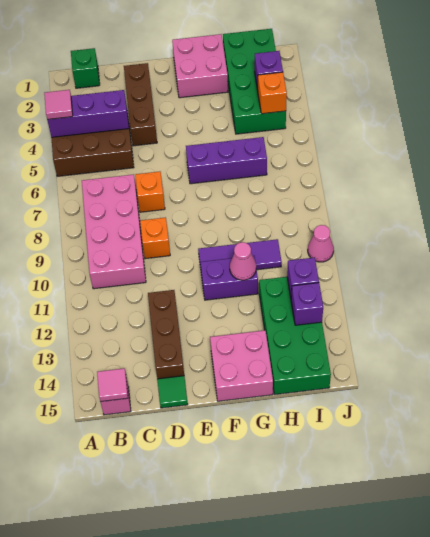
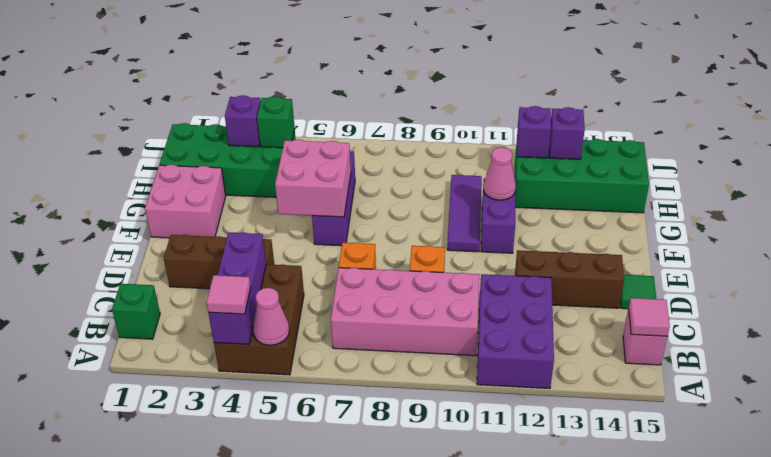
none -> purple brick A11:C12 level 1
pink brick F14:G15 level 1 -> pink brick F5:G6 level 2
orange brick I4 level 2 -> green brick I4 level 2
pink cone J10 level 1 -> pink cone A5 level 2

